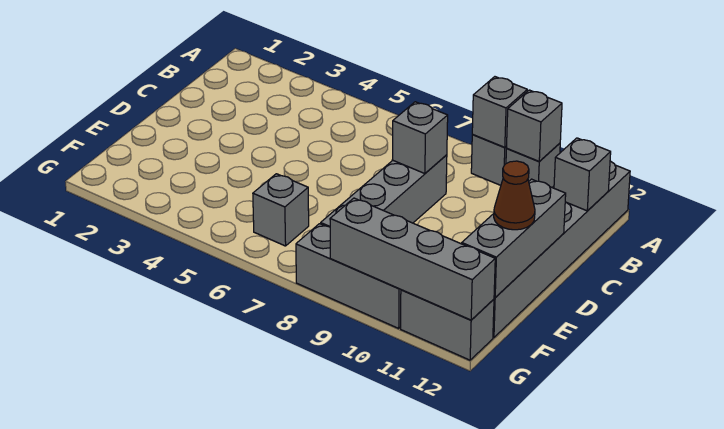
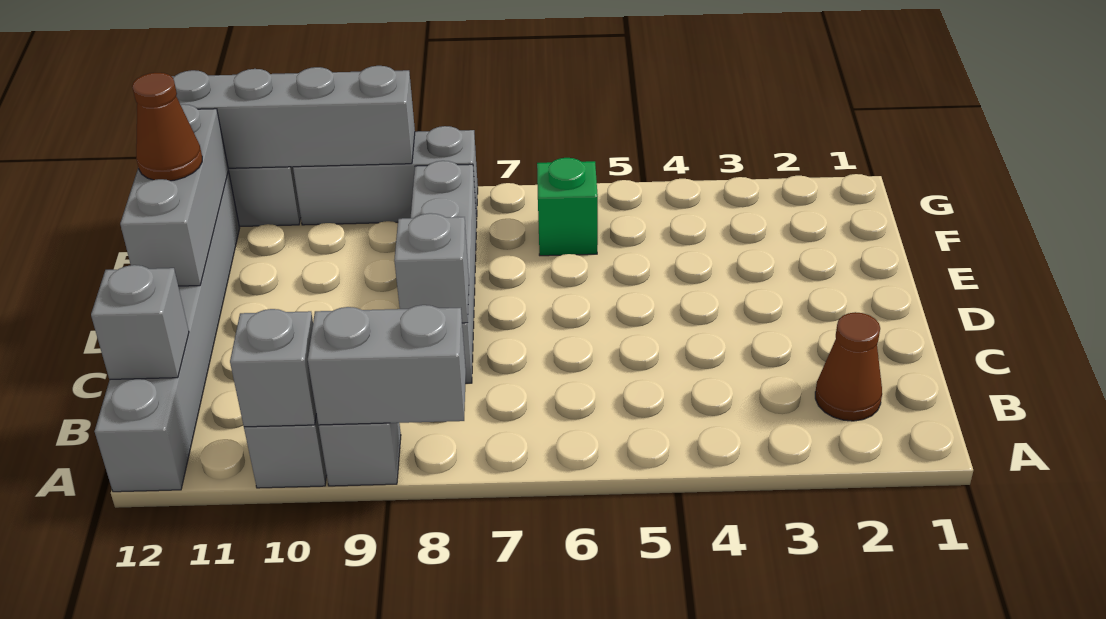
grey brick A9 level 2 -> grey brick A8:A9 level 2
none -> brown cone B2 level 1
grey brick F6 level 1 -> green brick F6 level 1

